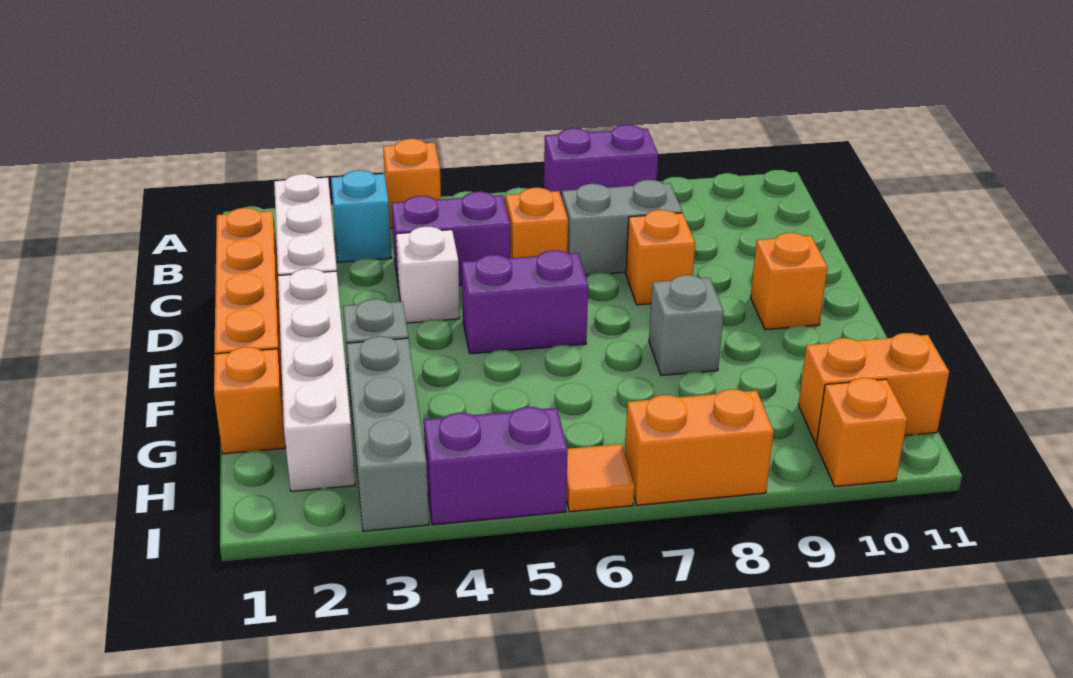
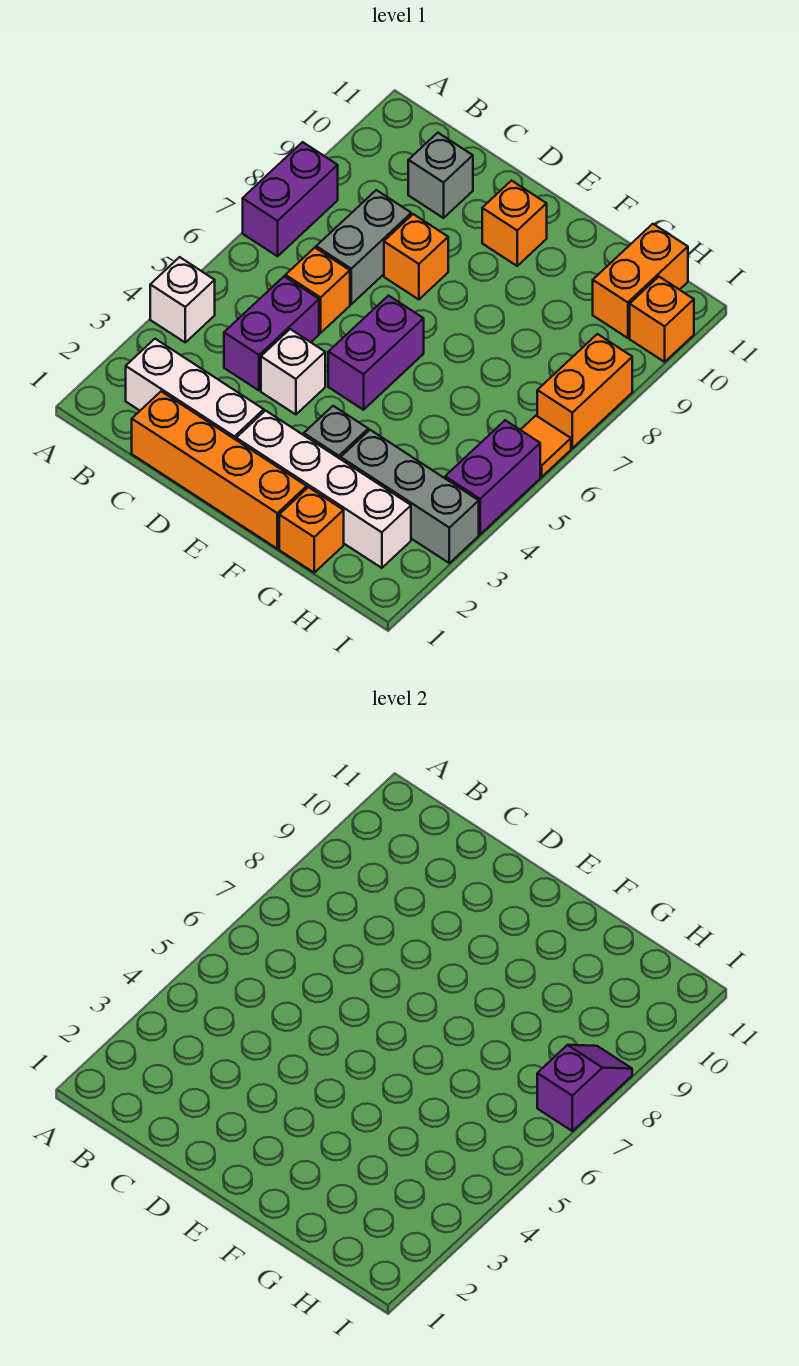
orange brick A4 level 1 -> white brick A4 level 1
cyan brick B3 level 1 -> none
grey brick F8 level 1 -> grey brick C10 level 1
none -> purple slope I7:I8 level 2 top 7

